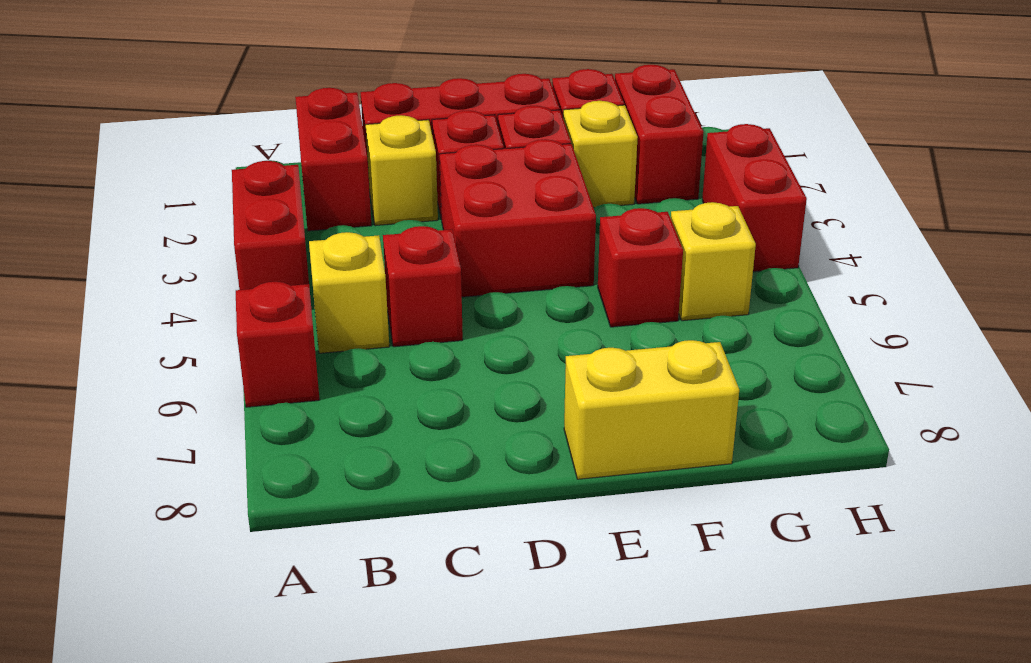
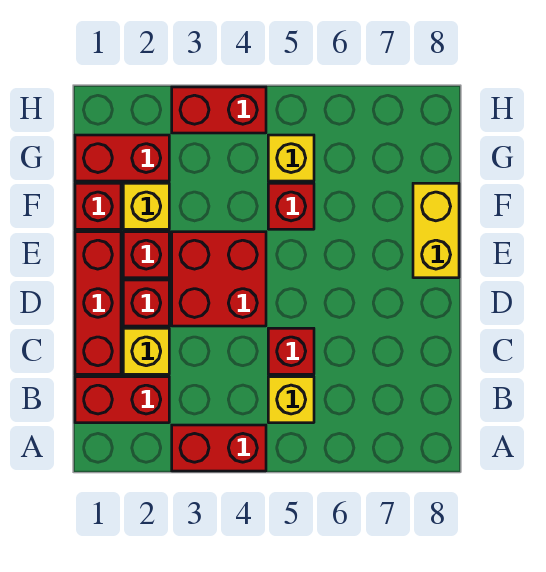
red brick A6 level 1 -> none

